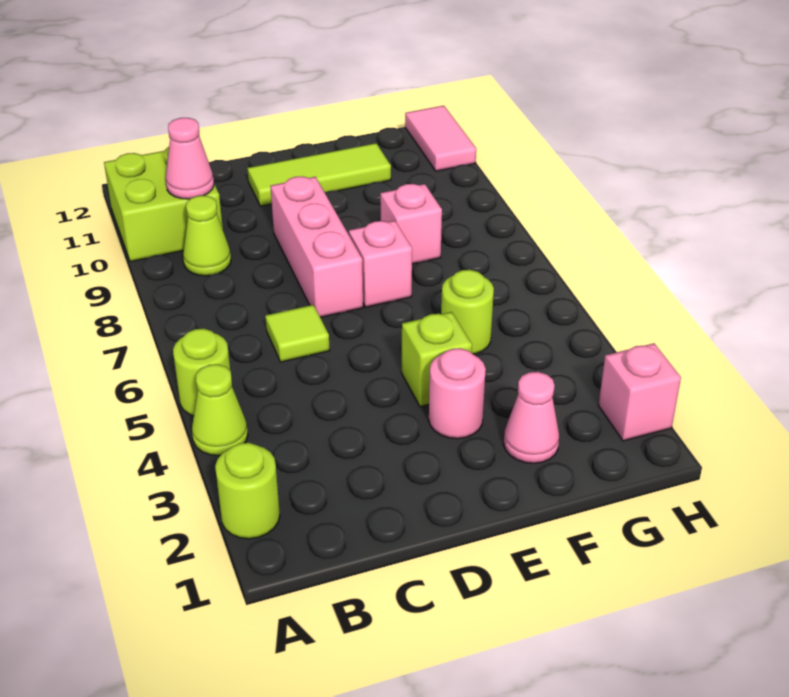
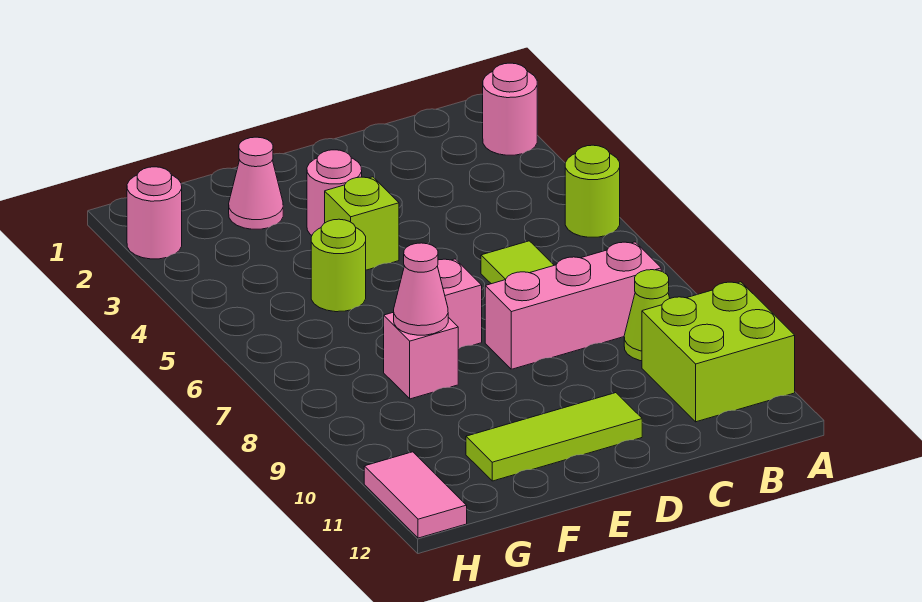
lime round brick A2 level 1 -> pink round brick A2 level 1
lime cone A4 level 1 -> none
pink cone B10 level 2 -> pink cone F8 level 2
pink brick D7:D9 level 1 -> pink brick B8:D8 level 1
pink brick H2 level 1 -> pink round brick H2 level 1

